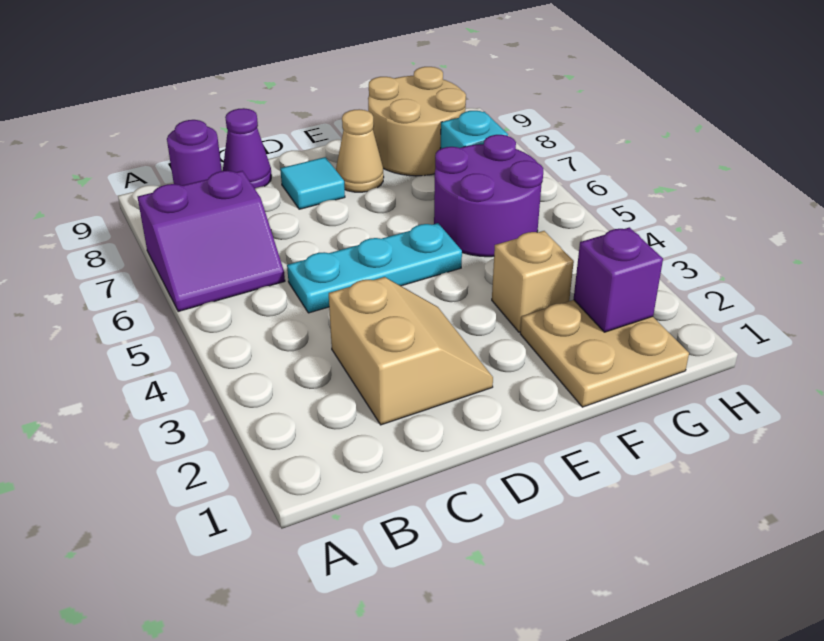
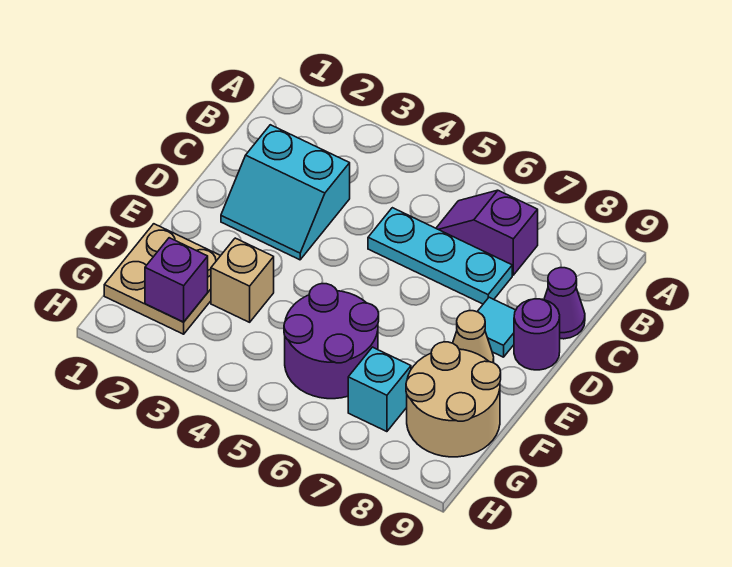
purple slope A6:B7 level 1 top 7 -> purple slope B6:B7 level 1 top 7
purple round brick B9 level 1 -> purple round brick D9 level 1
tan slope C2:D3 level 1 top C -> cyan slope C2:D3 level 1 top C
cyan plate C5:E5 level 1 -> cyan plate C5:C7 level 1

